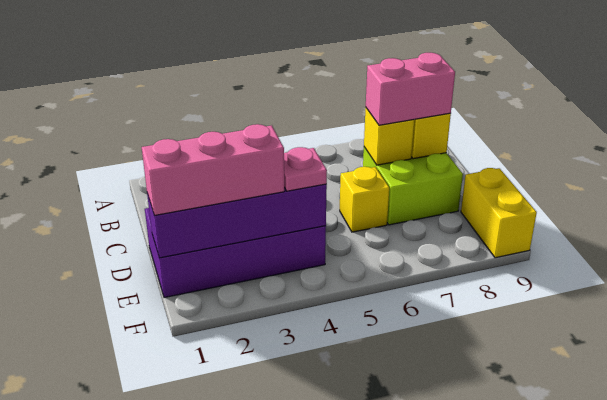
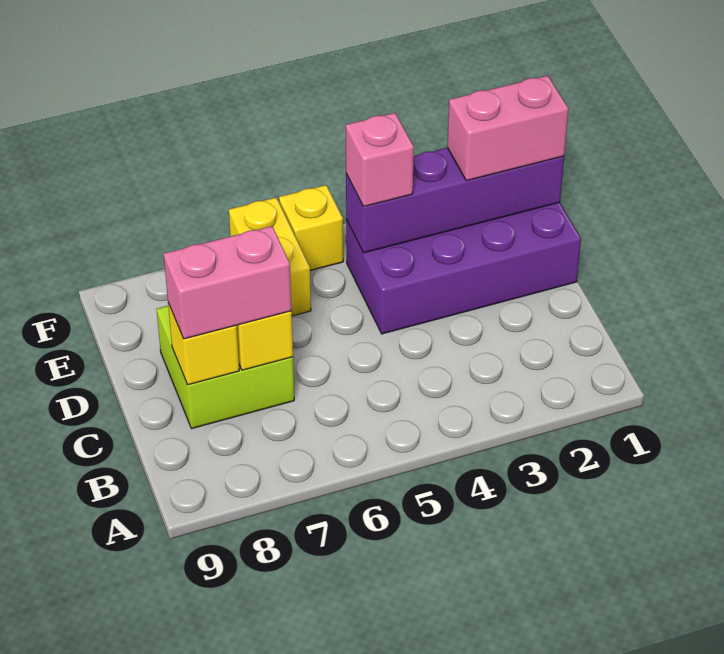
yellow brick D6 level 1 -> yellow brick F5 level 1
pink brick E1:E3 level 3 -> pink brick E1:E2 level 3
pink plate E4 level 3 -> pink brick E4 level 3
yellow brick E9:F9 level 1 -> yellow brick E6:F6 level 1

